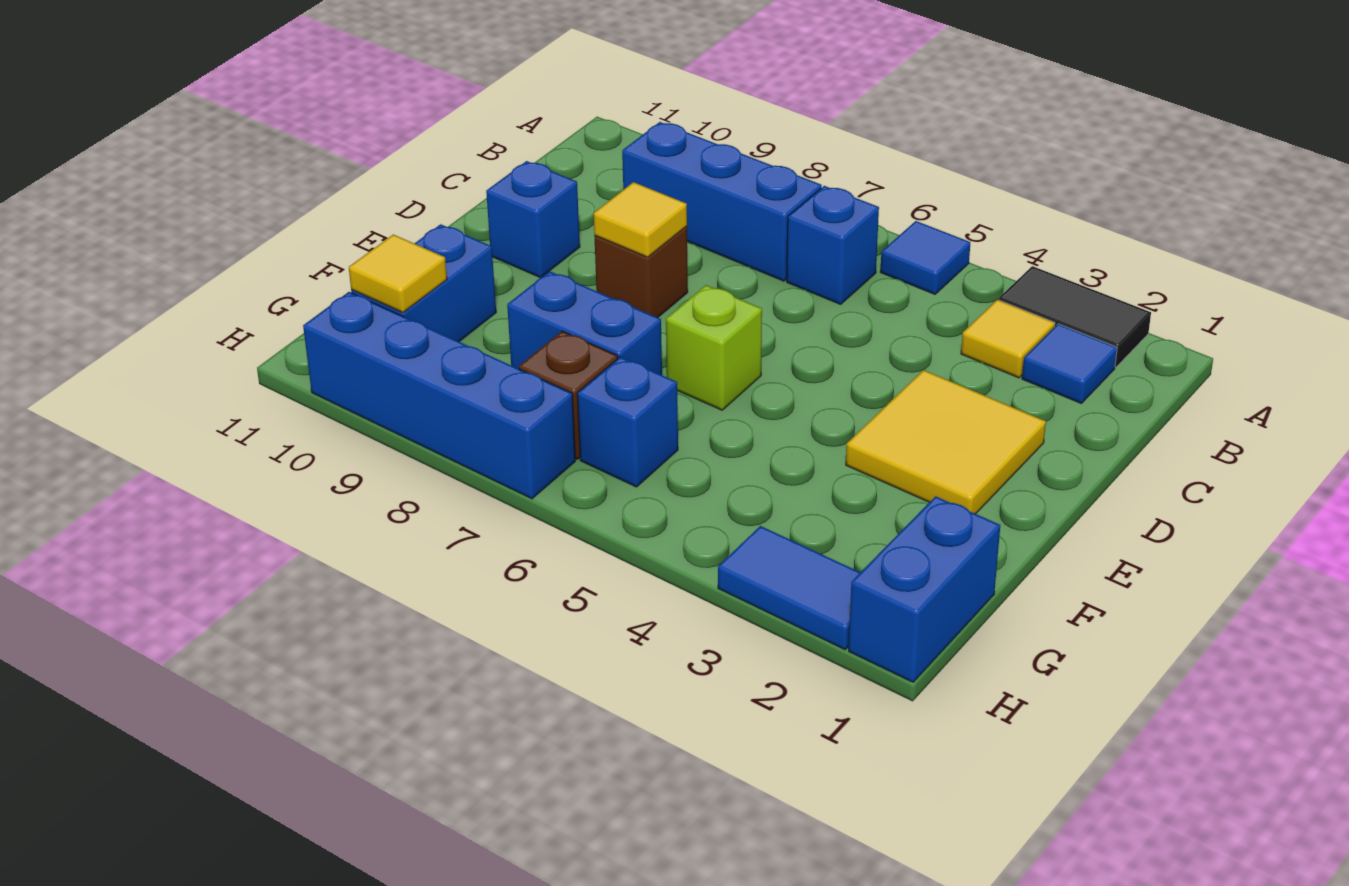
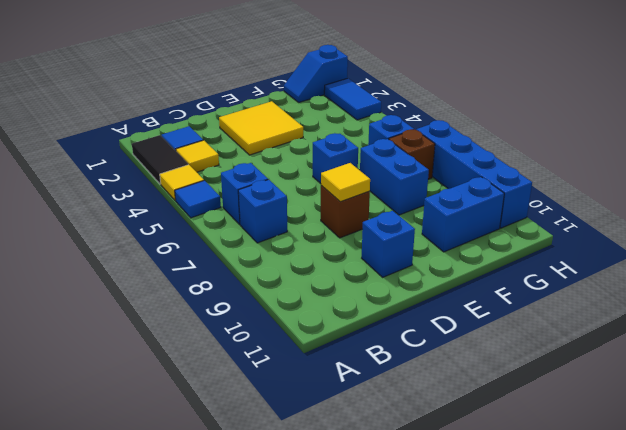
blue brick B7:B9 level 1 -> blue brick B7 level 1
lime brick E6 level 1 -> blue brick E6 level 1
blue brick G1:H1 level 1 -> blue slope G1:H1 level 1 top H
yellow tile G10 level 2 -> yellow tile A4 level 1

